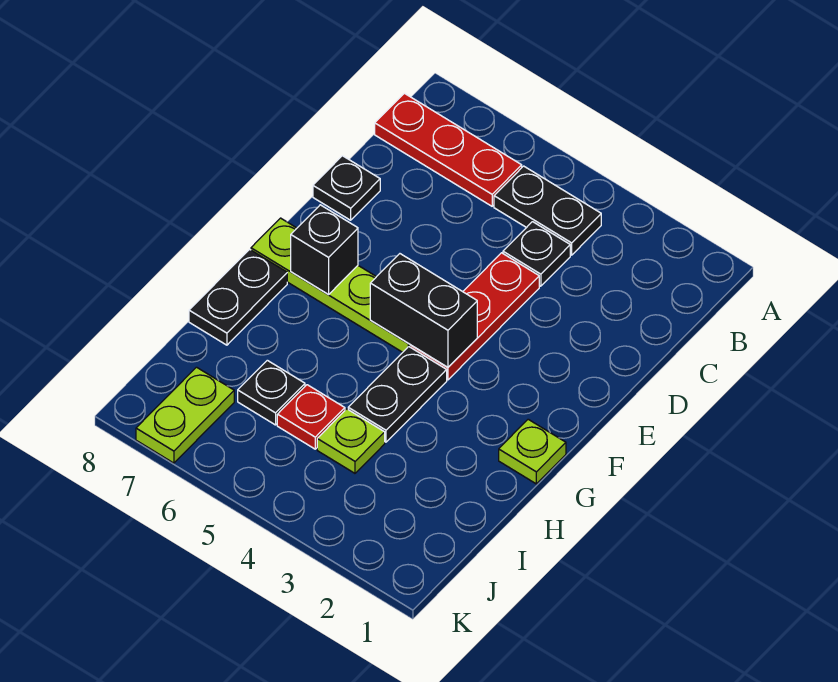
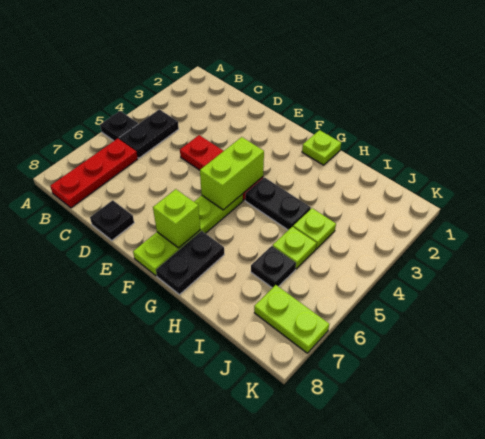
black plate C4 level 1 -> black plate A5 level 1
black brick F4:F5 level 2 -> lime brick F4:F5 level 2
black brick F7 level 2 -> lime brick F7 level 2
black plate G8:H8 level 1 -> black plate G7:G8 level 1
red plate I5 level 1 -> lime plate I5 level 1

